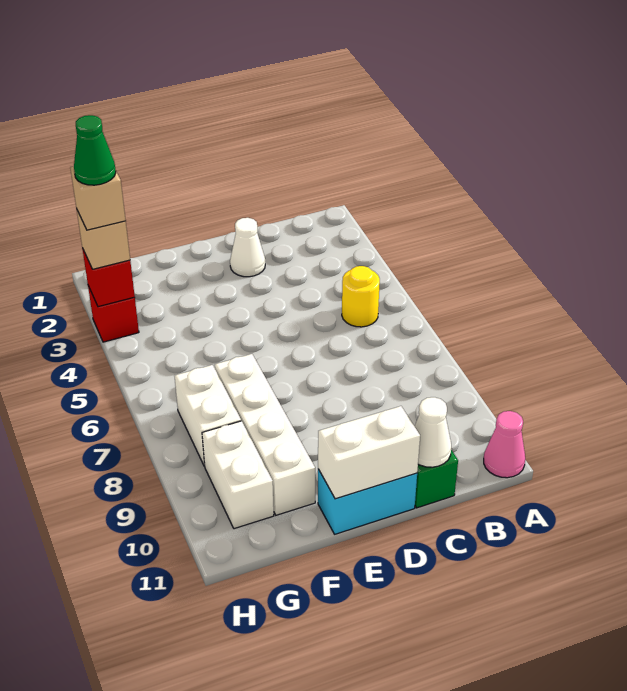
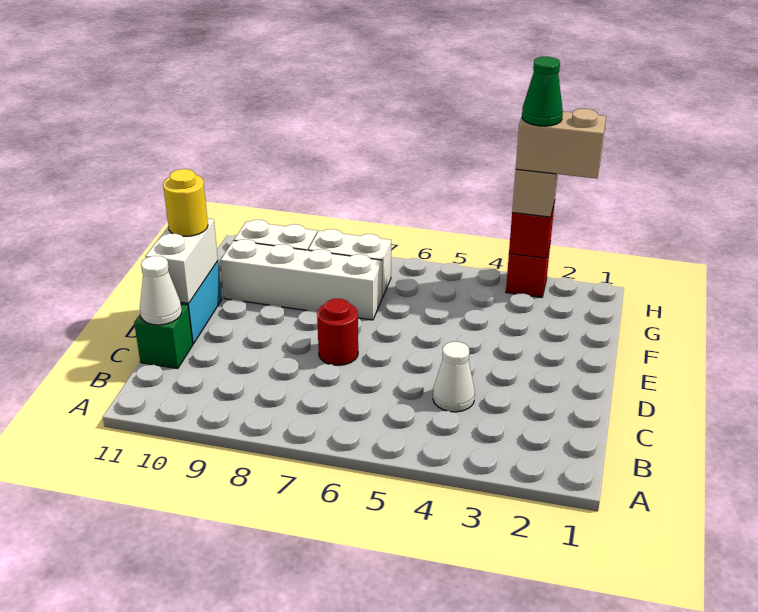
pink cone A11 level 1 -> none
yellow round brick B5 level 1 -> yellow round brick E11 level 3
white cone D2 level 1 -> white cone C4 level 1
none -> red round brick D7 level 1
tan brick H3 level 4 -> tan brick H2:H3 level 4

